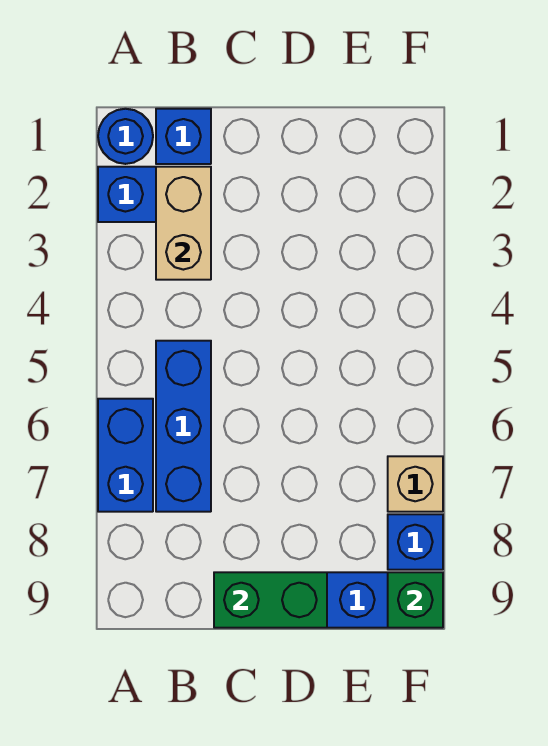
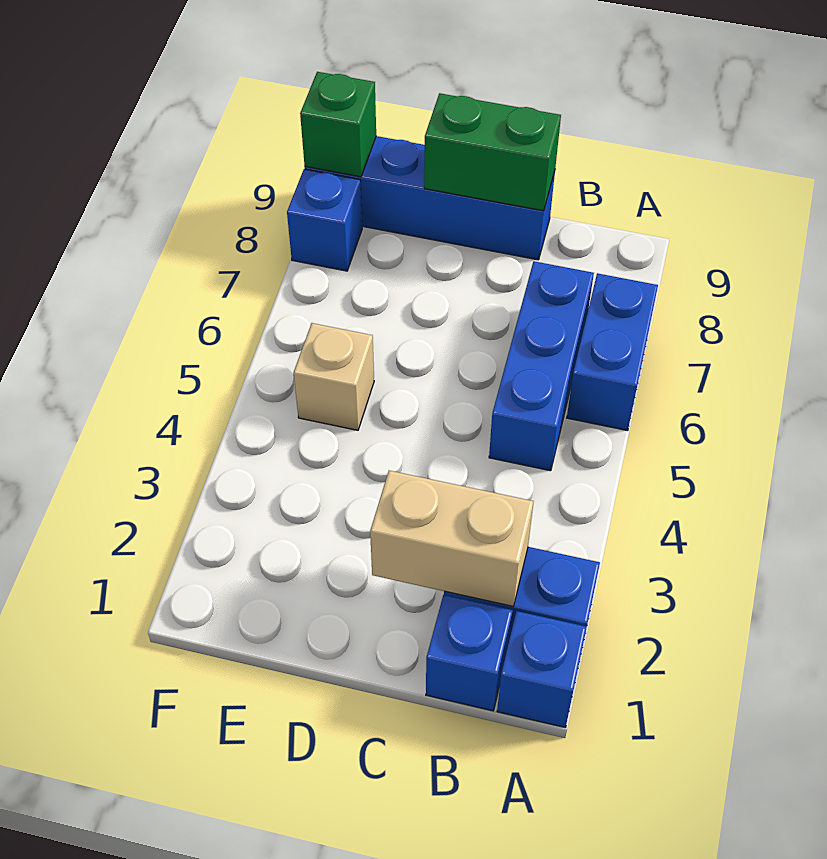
blue round brick A1 level 1 -> blue brick A1 level 1
tan brick B2:B3 level 2 -> tan brick B2:C2 level 2
tan brick F7 level 1 -> tan brick E5 level 1

